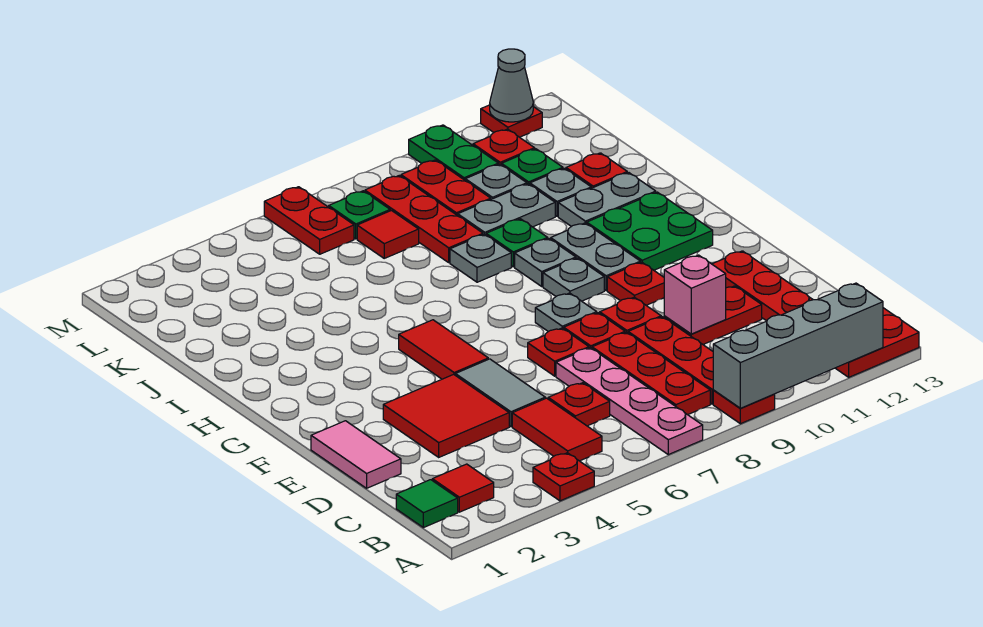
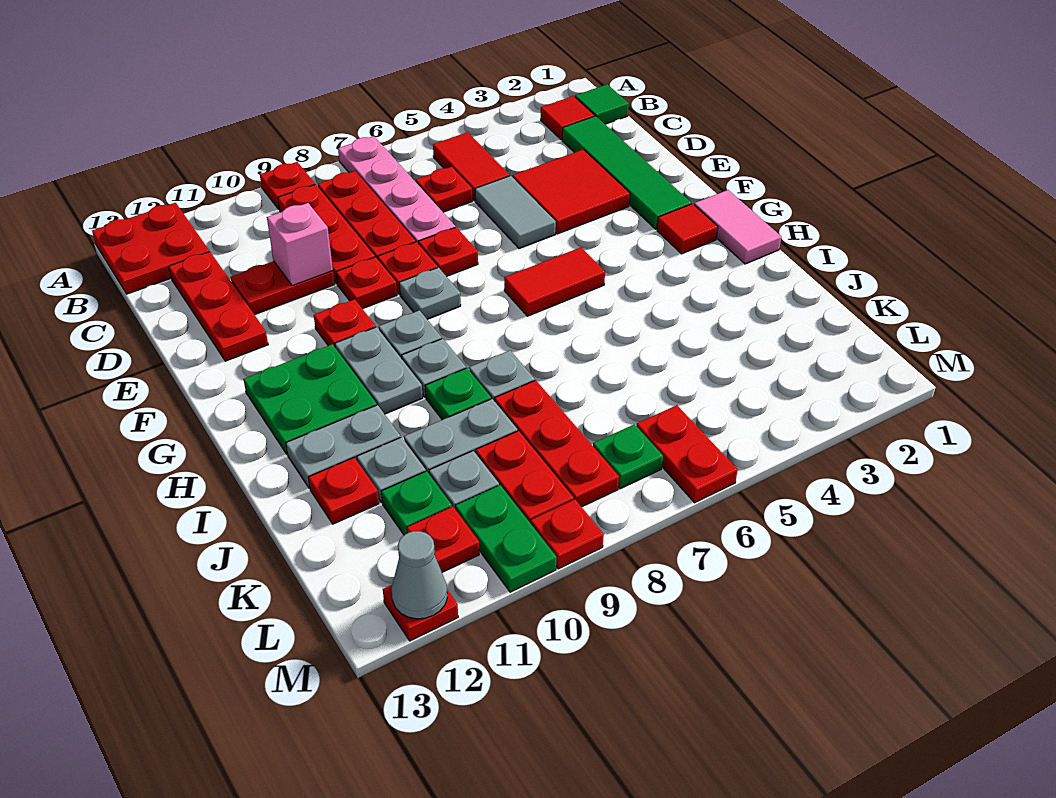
red plate A4 level 1 -> red plate M9 level 1
grey brick A9:A12 level 2 -> none
none -> green tile C2:F2 level 1
pink tile D1:E1 level 1 -> pink tile G1:H1 level 1
red tile F5:G5 level 1 -> red tile G5:G6 level 1
red tile K7 level 1 -> red tile G2 level 1

